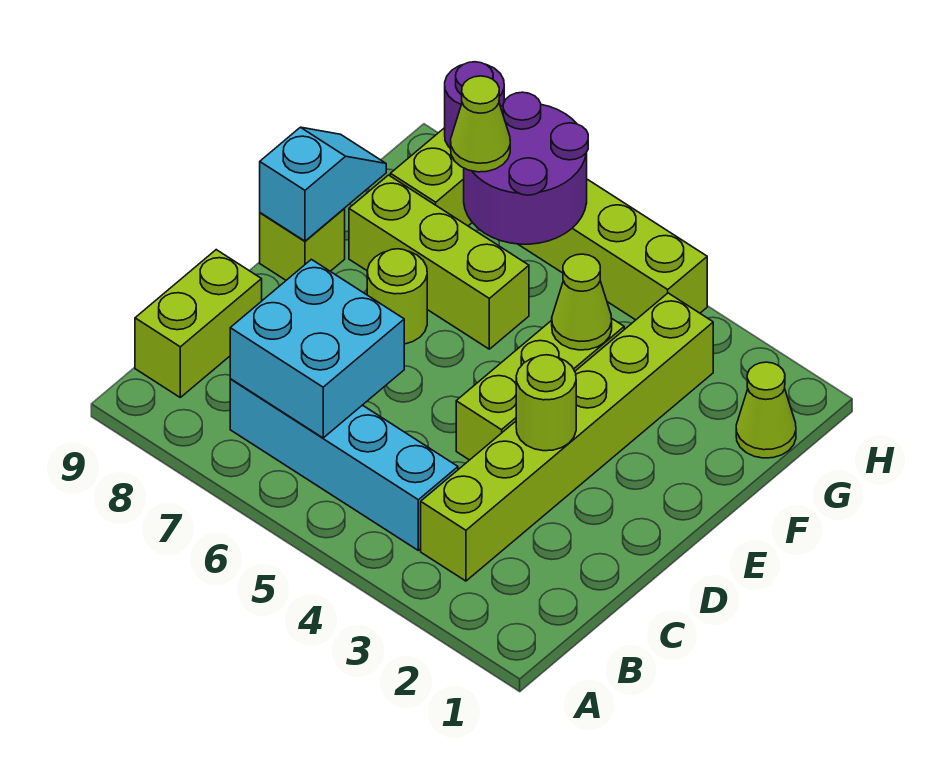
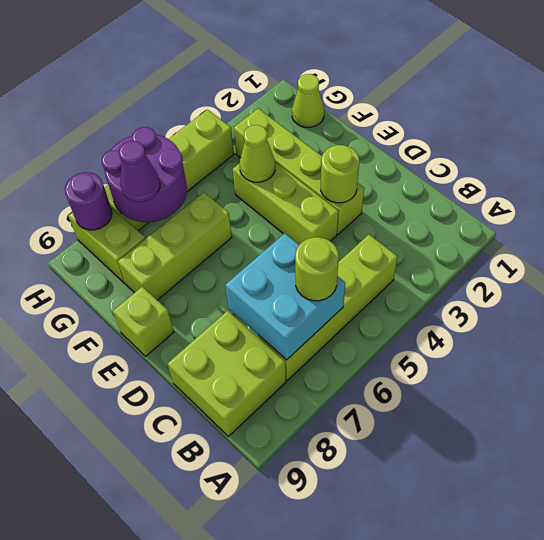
lime brick B3:G3 level 1 -> lime brick D3:G3 level 1
cyan brick B4:B7 level 1 -> lime brick B4:B7 level 1
lime brick B9:C9 level 1 -> lime brick B8:C9 level 1
lime round brick E7 level 1 -> lime round brick B6 level 3
cyan slope E9:F9 level 2 top E -> none
lime cone G7 level 3 -> purple cone G7 level 3

